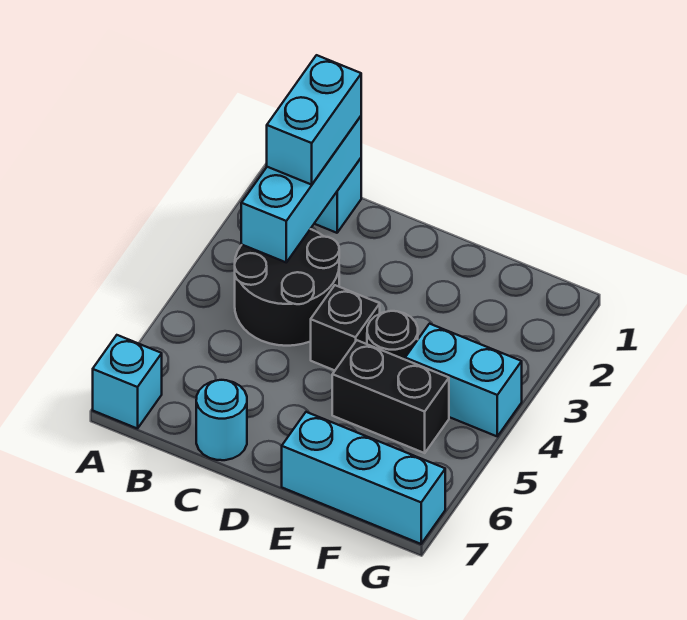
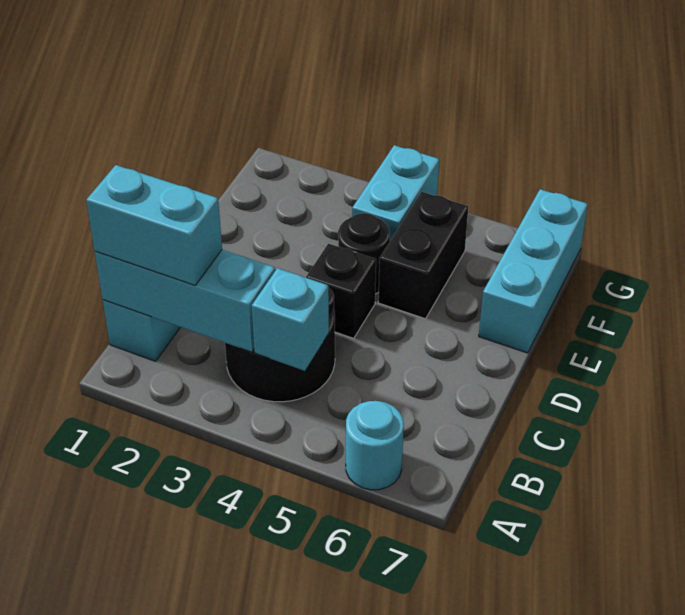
cyan brick A7 level 1 -> cyan brick B4 level 2
cyan round brick C7 level 1 -> cyan round brick A6 level 1

